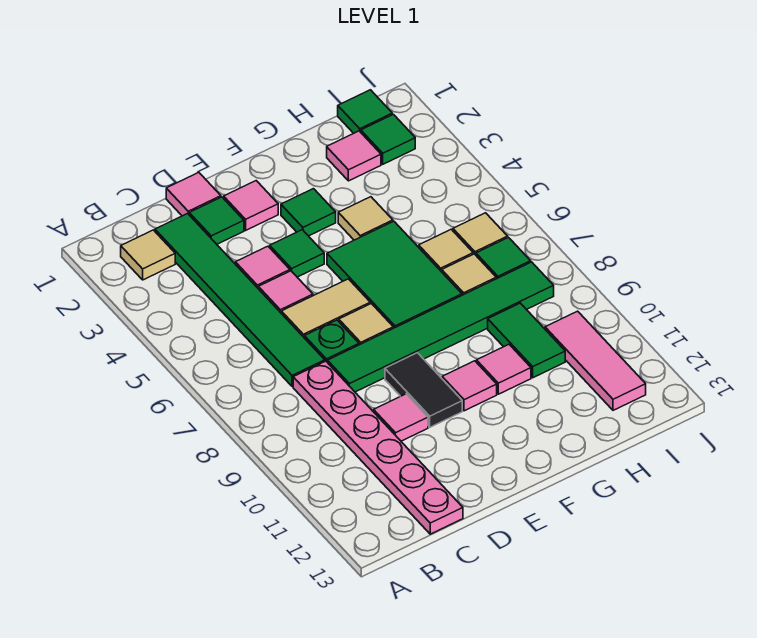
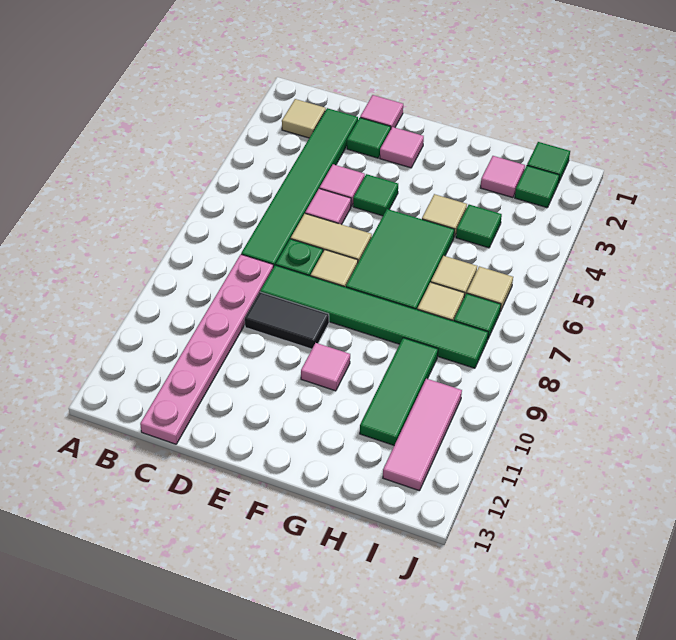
pink tile D10 level 1 -> none
black tile E9:E10 level 1 -> black tile D9:E9 level 1
green tile F3 level 1 -> green tile H4 level 1
pink tile G10 level 1 -> none
green tile H9:H10 level 1 -> green tile H9:H11 level 1

